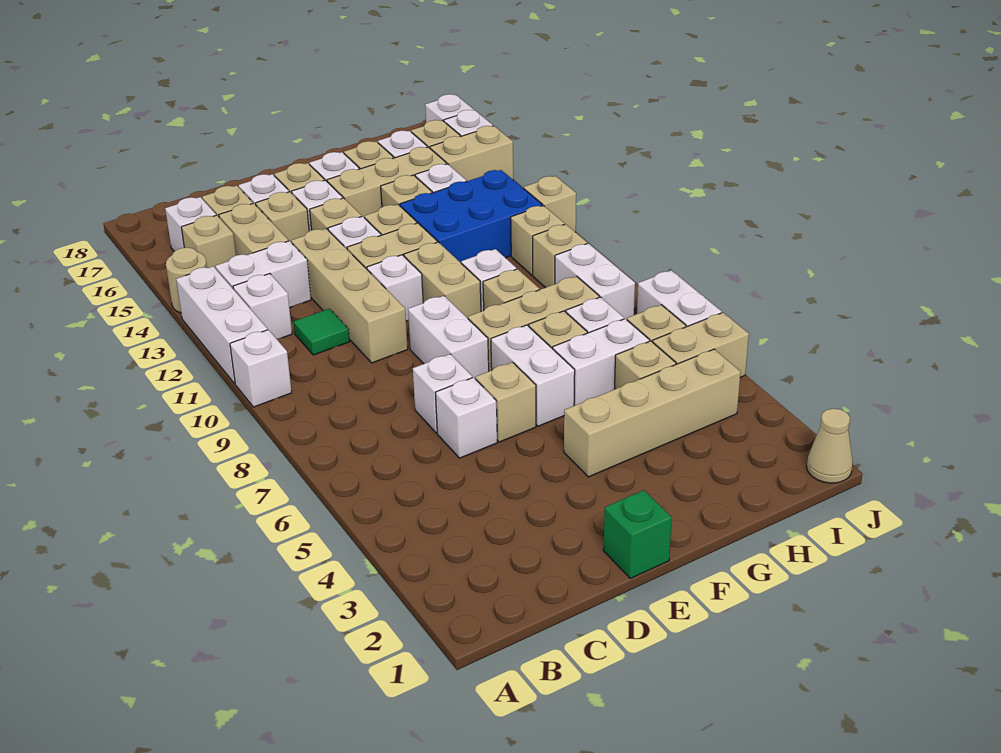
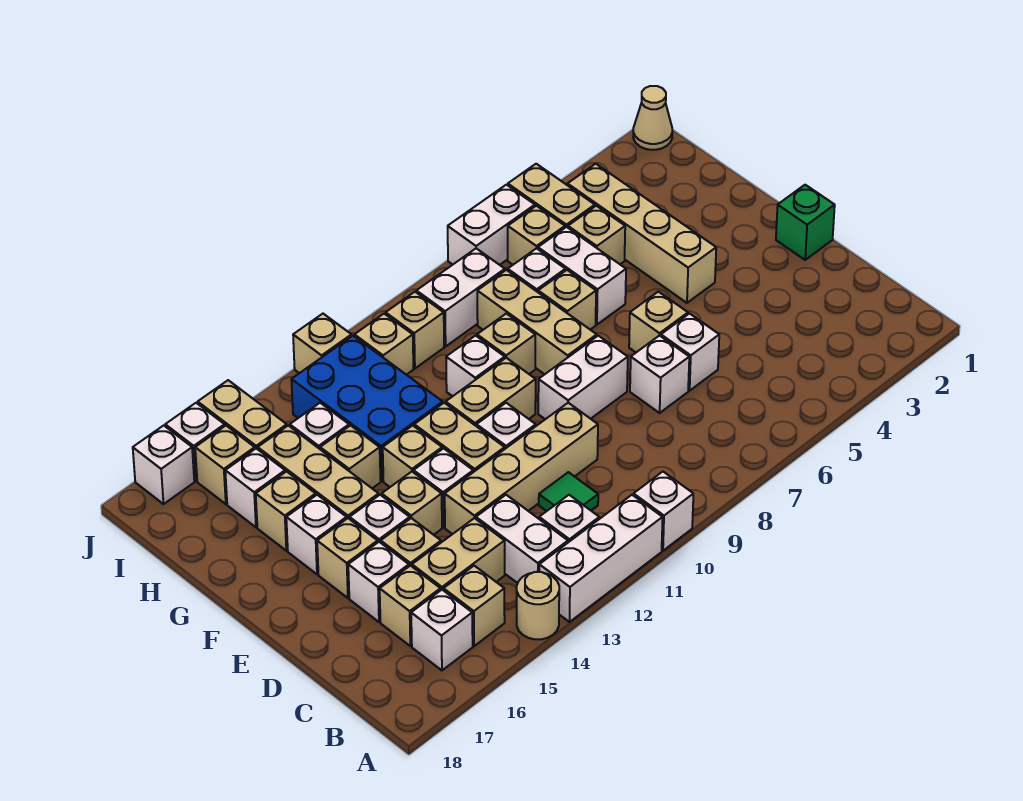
white brick F6:F7 level 1 -> none

